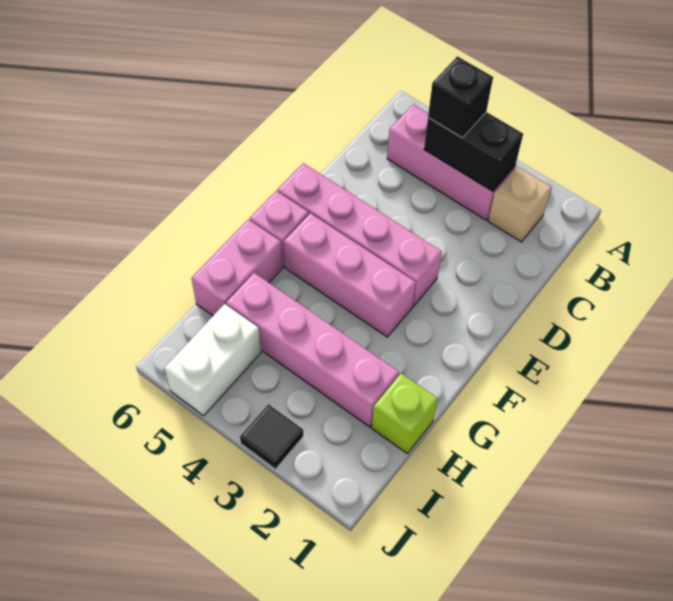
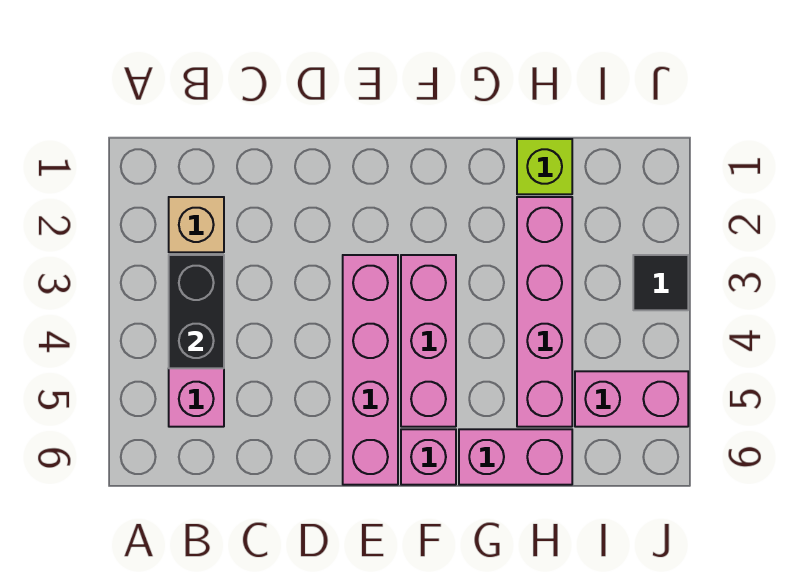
black brick B4 level 3 -> none
white brick I5:J5 level 1 -> pink brick I5:J5 level 1

